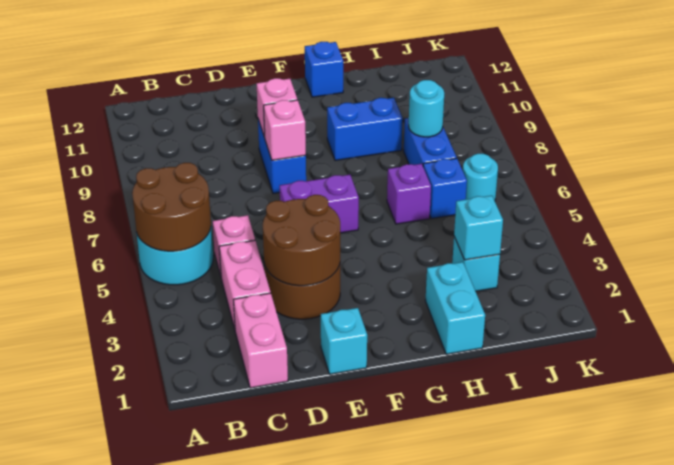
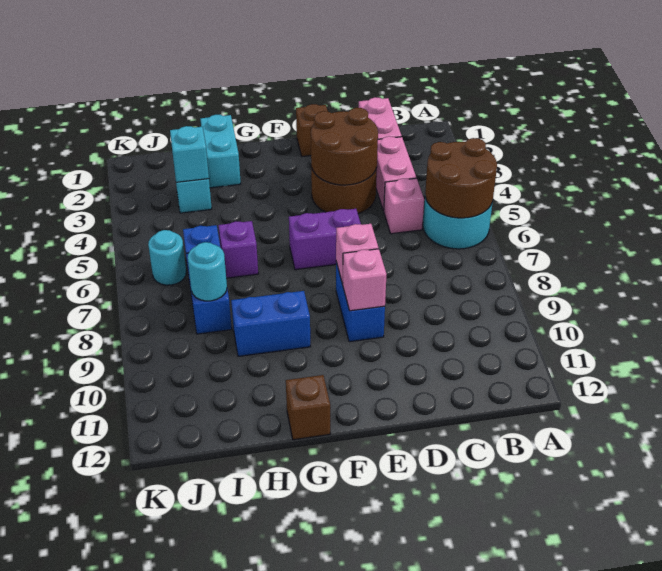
cyan brick E1 level 1 -> brown brick E1 level 1
blue brick G12 level 1 -> brown brick G12 level 1

